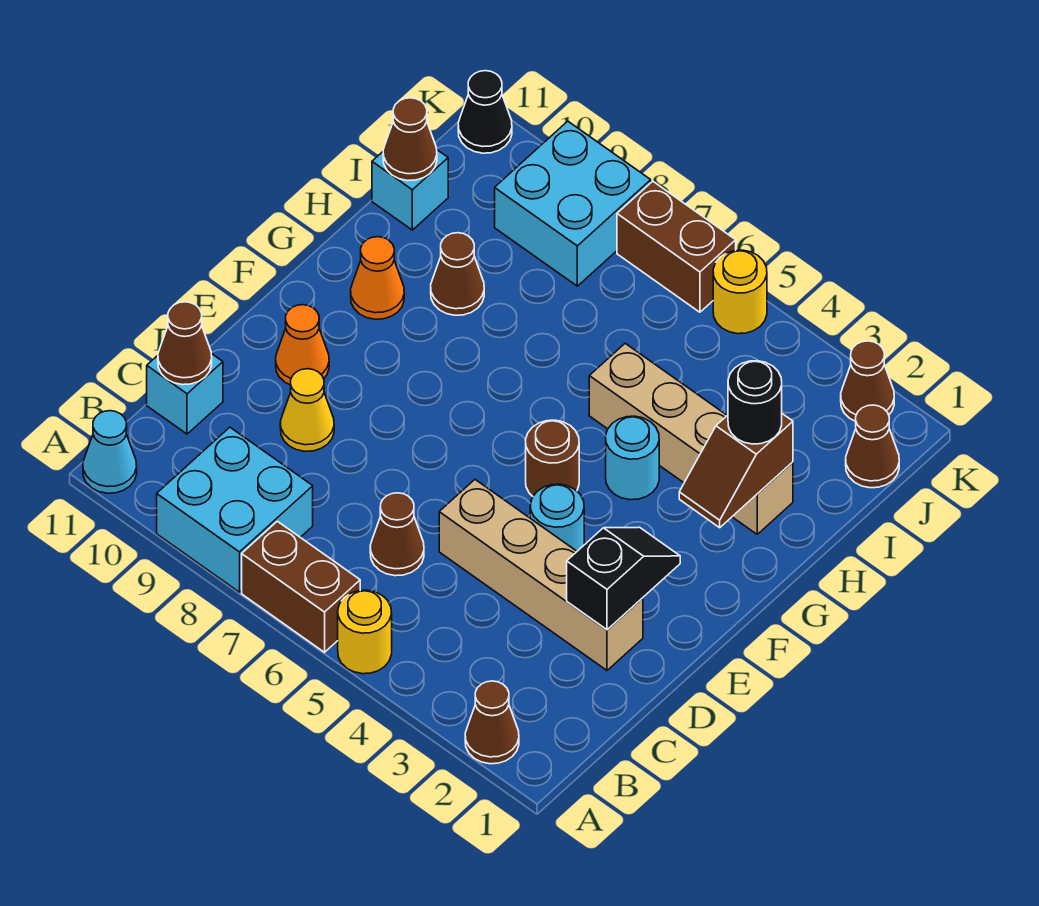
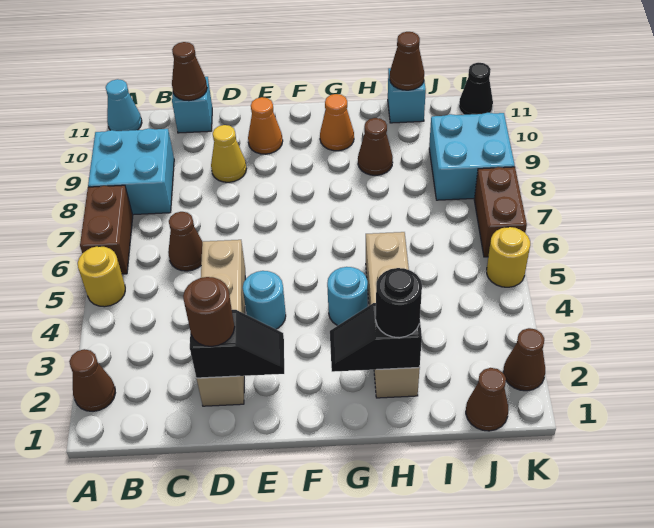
brown round brick F5 level 1 -> brown round brick D2 level 3
brown slope G2:H2 level 2 top H -> black slope G2:H2 level 2 top H

